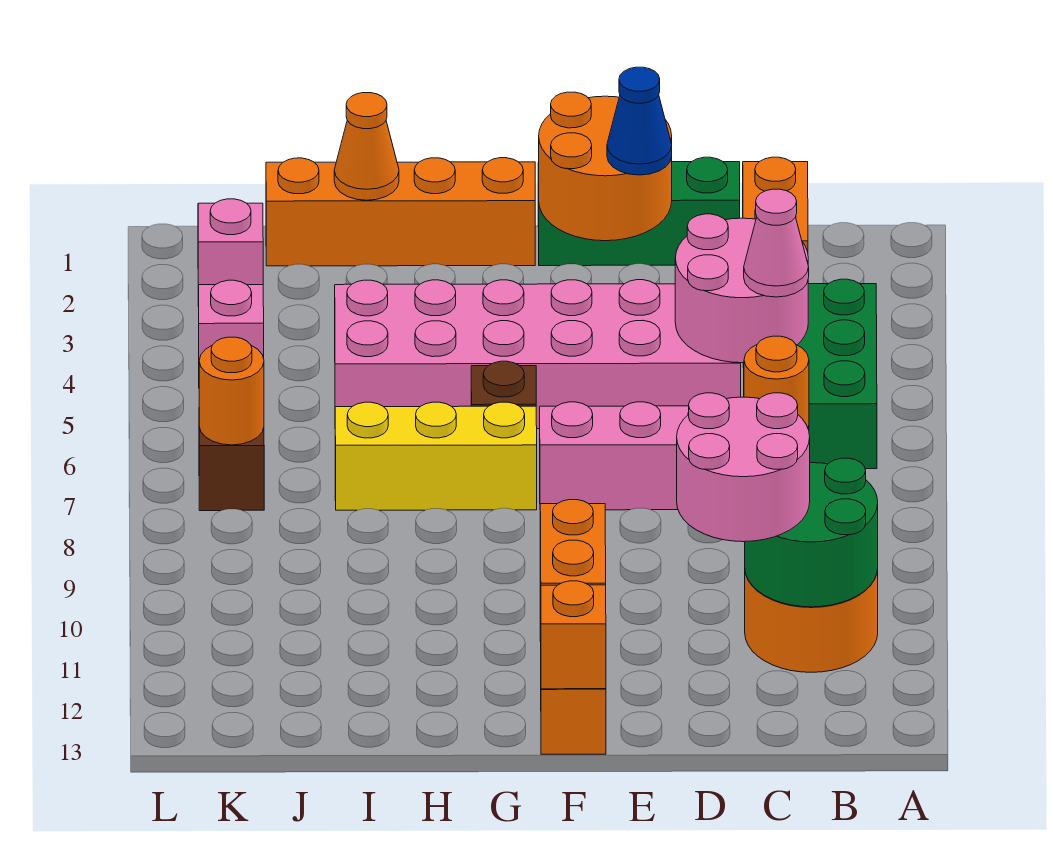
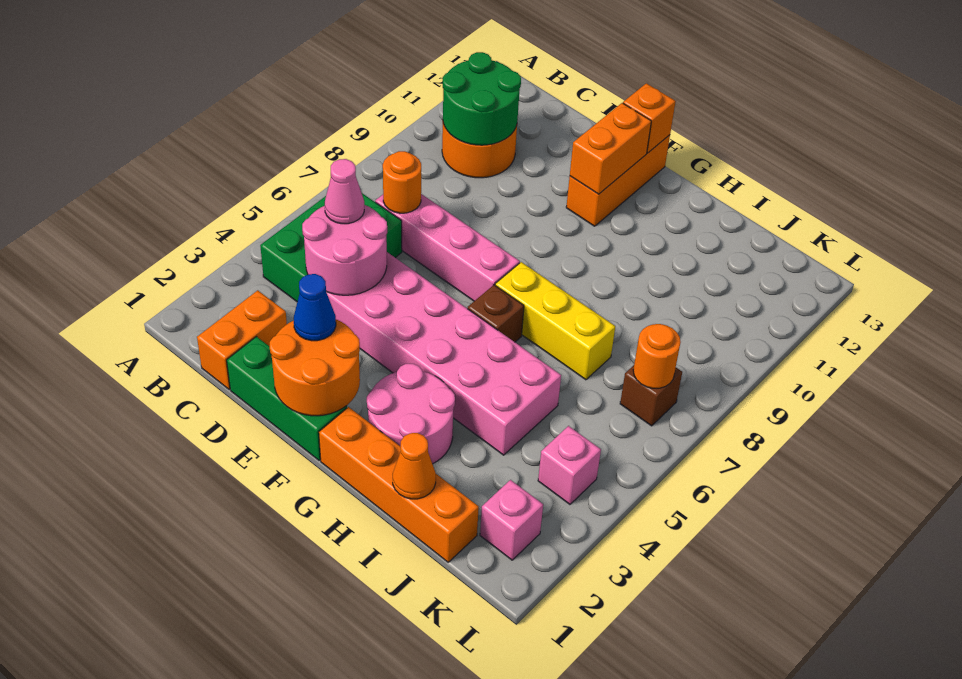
pink round brick C10:D11 level 3 -> pink round brick G2:H3 level 1

